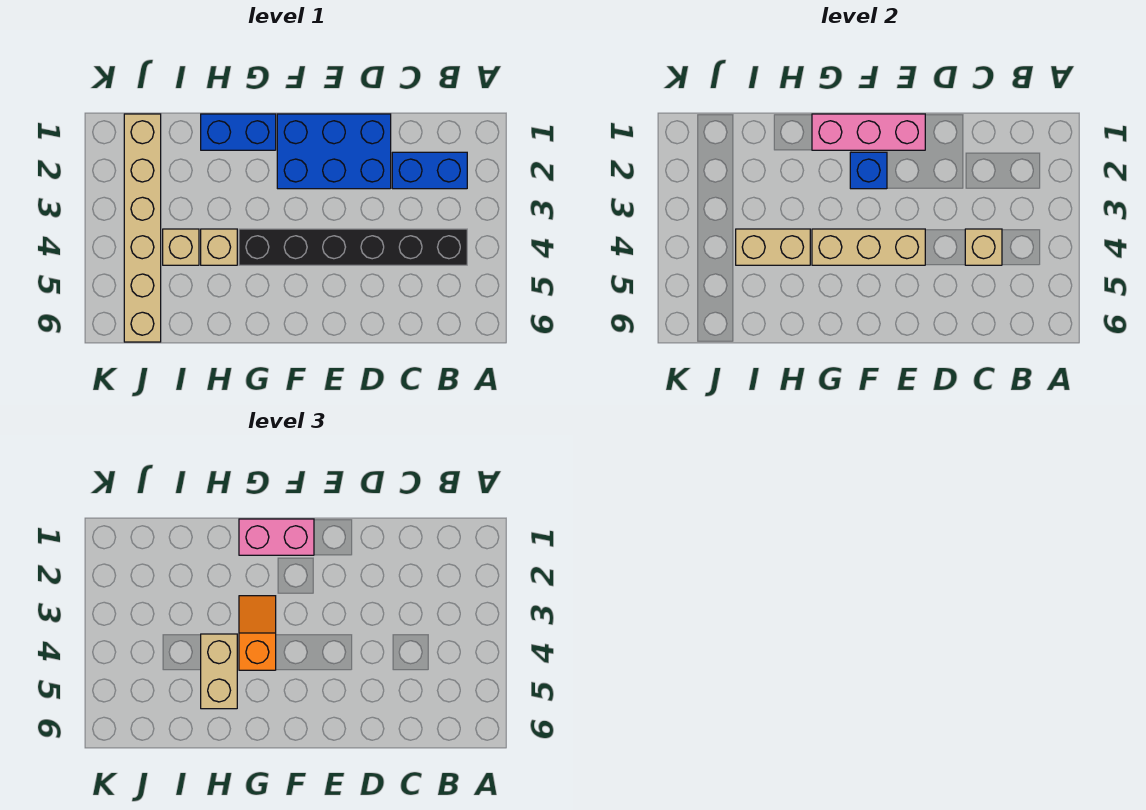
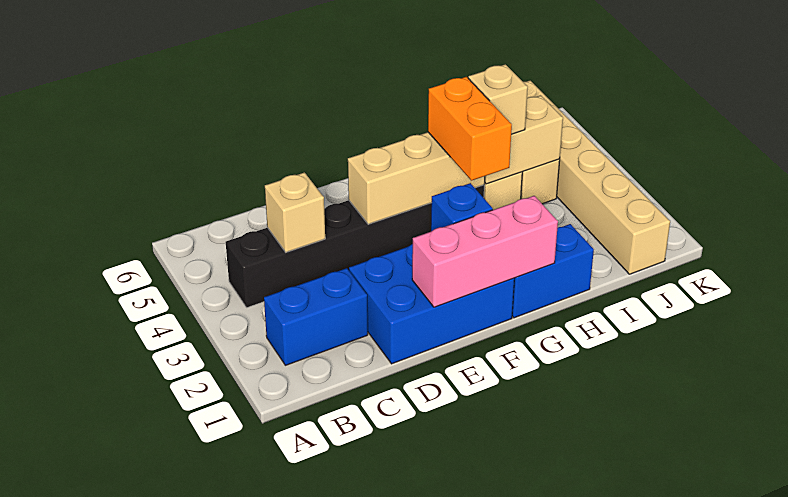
pink brick F1:G1 level 3 -> none
orange slope G3:G4 level 3 top 4 -> orange brick G3:G4 level 3
tan brick H4:H5 level 3 -> tan brick H4 level 3

